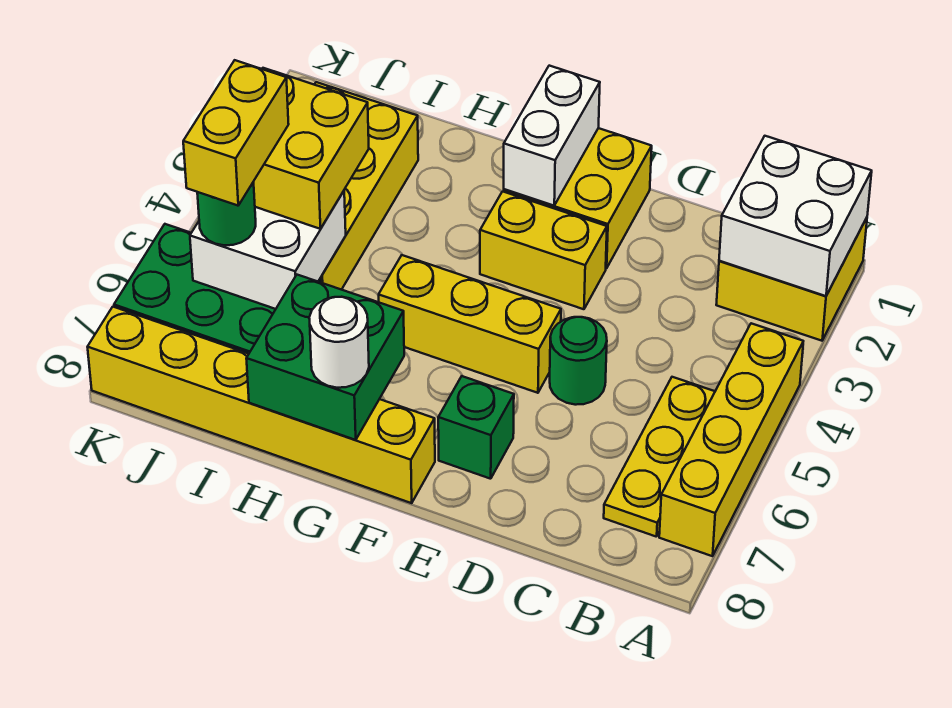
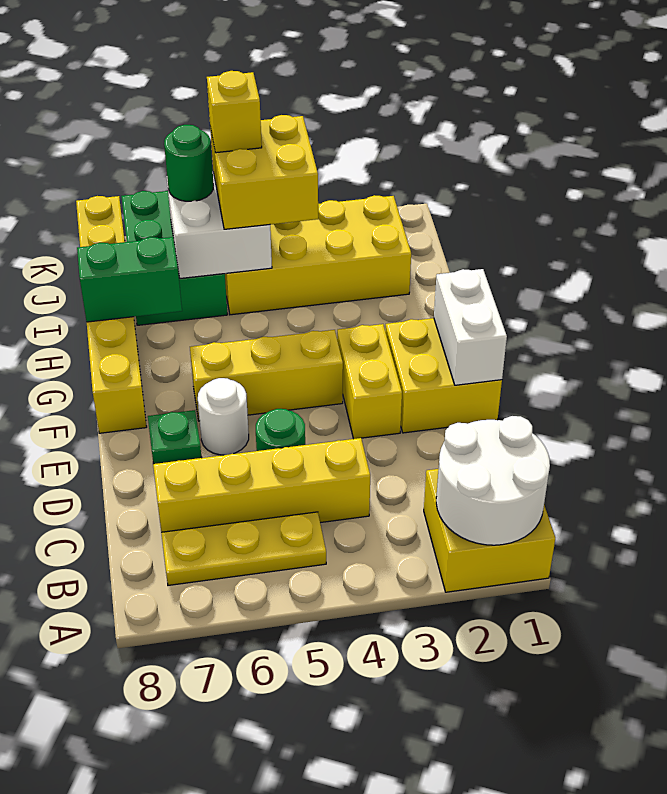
white brick A1:B2 level 2 -> white round brick A1:B2 level 2
yellow brick A4:A7 level 1 -> yellow brick C4:C7 level 1
yellow brick E5:G5 level 1 -> yellow brick F4:F6 level 1
green brick E7 level 1 -> green plate E7 level 1
white brick F1:F2 level 2 -> white brick E1:F1 level 2
green brick G7:H8 level 2 -> green brick H7:H8 level 2
white round brick G8 level 3 -> white round brick E6 level 1
yellow brick J5:J6 level 4 -> yellow brick J5 level 4

